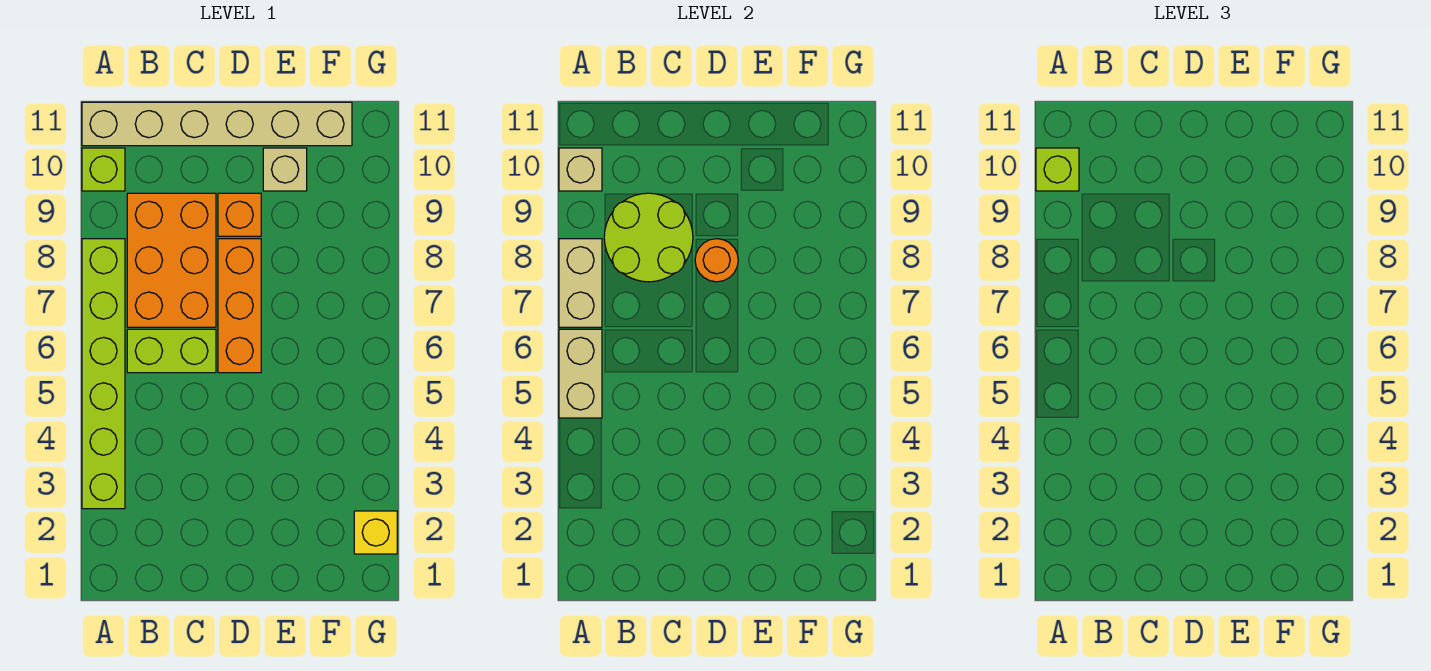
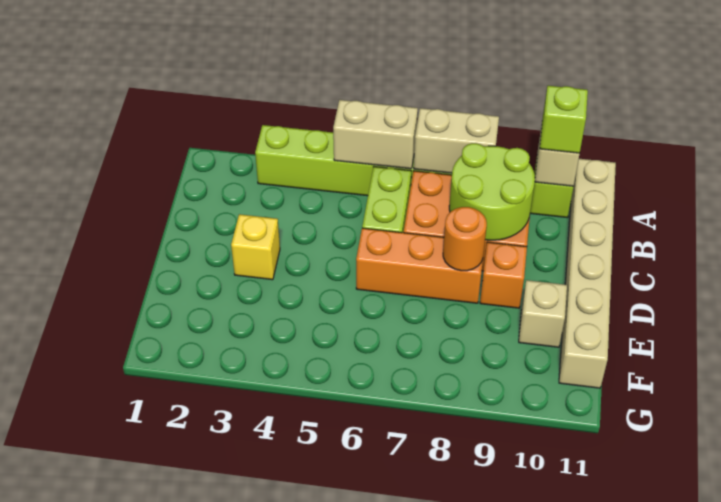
yellow brick G2 level 1 -> yellow brick D3 level 1

